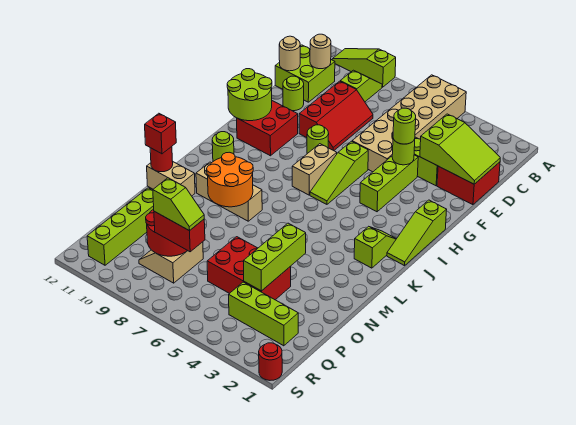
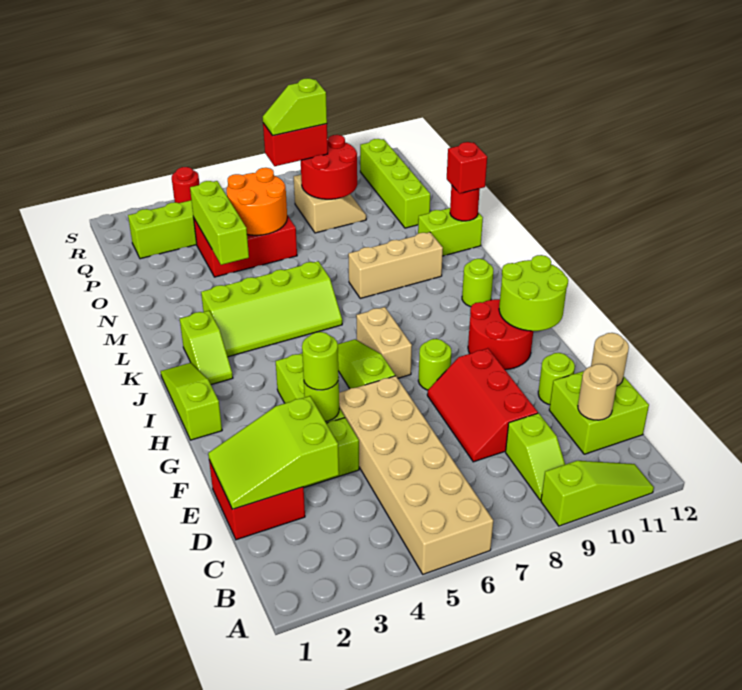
red brick G10:H11 level 1 -> red round brick G10:H11 level 1
none -> lime slope K3:L6 level 1 top L
orange round brick L8:M9 level 2 -> orange round brick O5:P6 level 2
tan brick M11:M12 level 1 -> lime brick M11:M12 level 1
red round brick S1 level 1 -> red round brick S4 level 1

